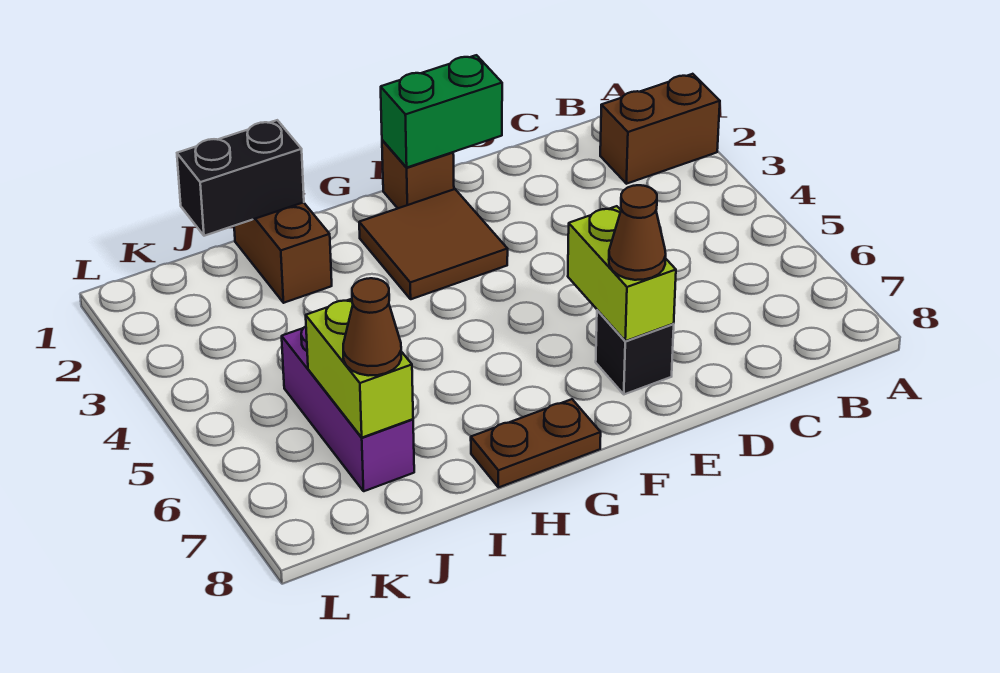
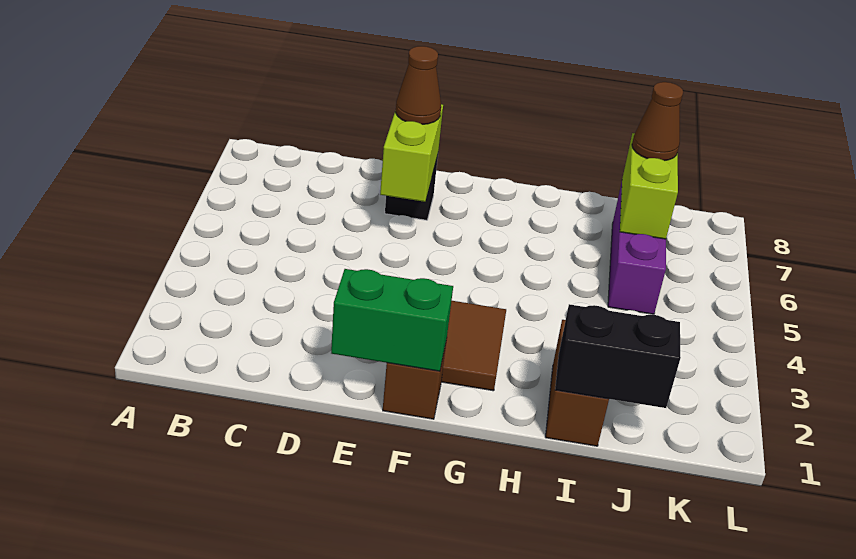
brown brick A2:B2 level 1 -> none
brown plate G8:H8 level 1 -> none

